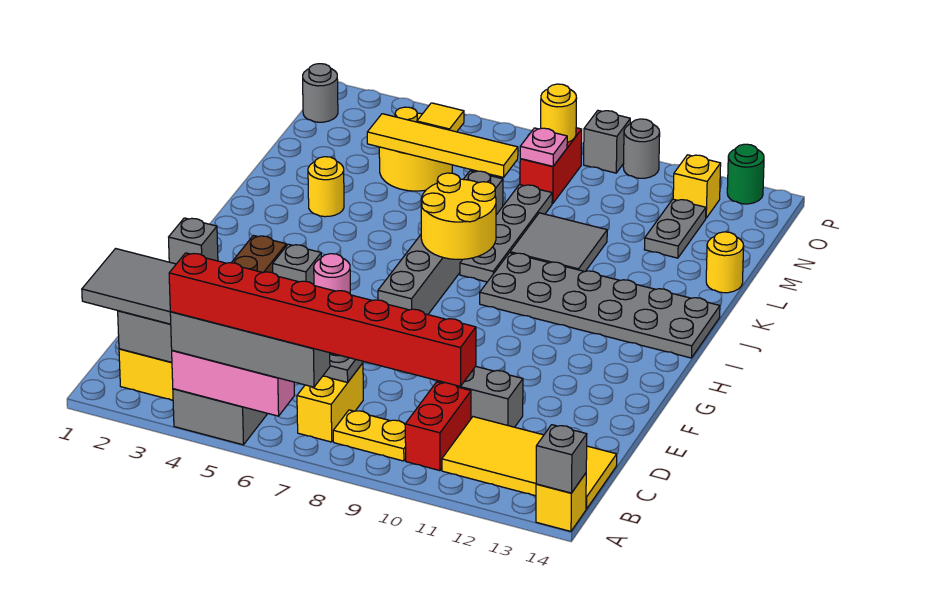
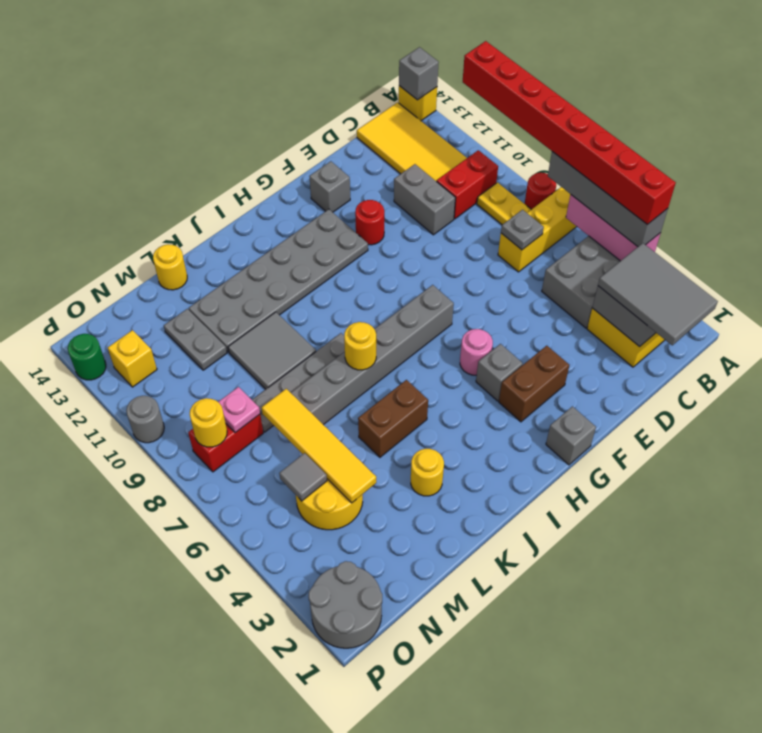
none -> red round brick A8 level 1
yellow brick B7:C7 level 1 -> yellow brick A7:C7 level 1
none -> red round brick F11 level 1
yellow round brick I7:J8 level 2 -> yellow round brick J7 level 2
grey plate I9:J14 level 1 -> grey plate G11:L12 level 1
none -> brown brick J5:K5 level 1
grey plate M12:N12 level 1 -> grey plate M11:M12 level 1
yellow tile N5 level 2 -> grey tile N5 level 2
grey round brick O1 level 1 -> grey round brick O1:P2 level 1
grey brick P9 level 1 -> grey brick F13 level 1

